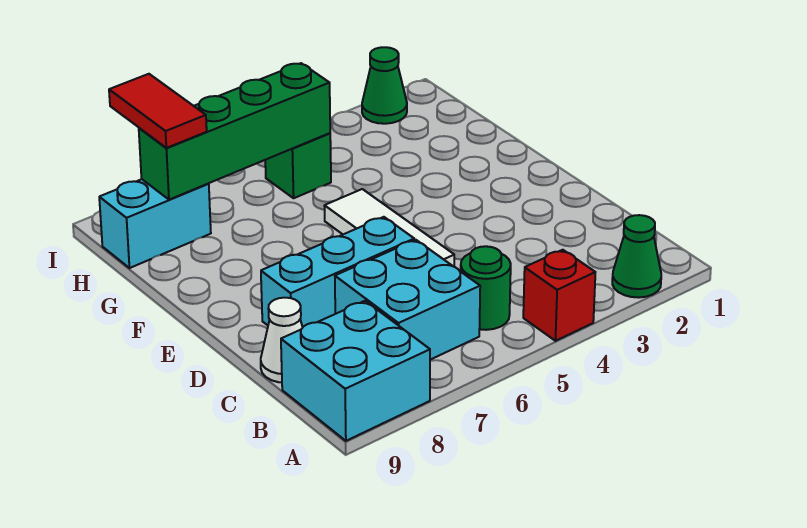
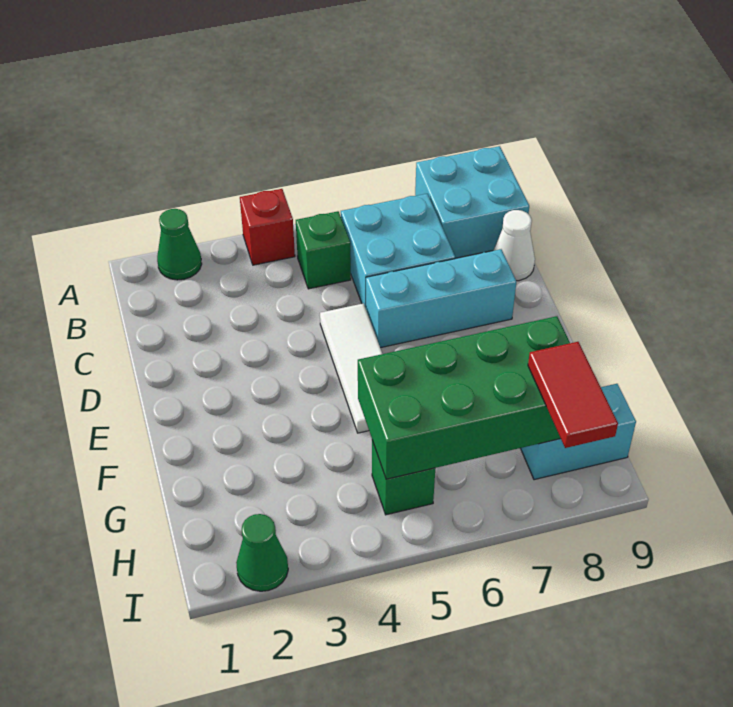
green round brick B5 level 1 -> green brick B5 level 1
green brick H5:H8 level 2 -> green brick G5:H8 level 2

